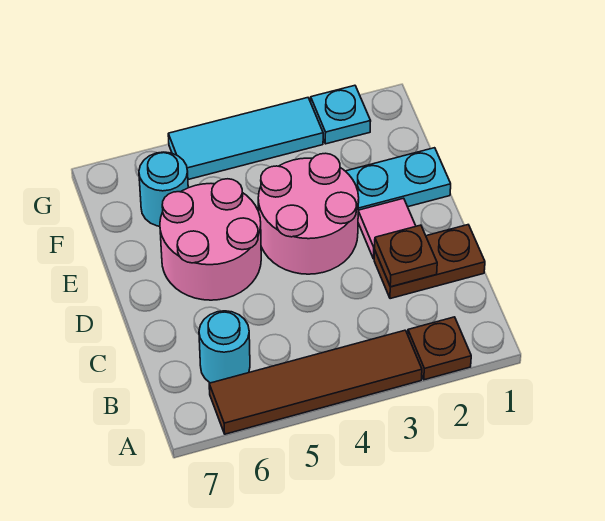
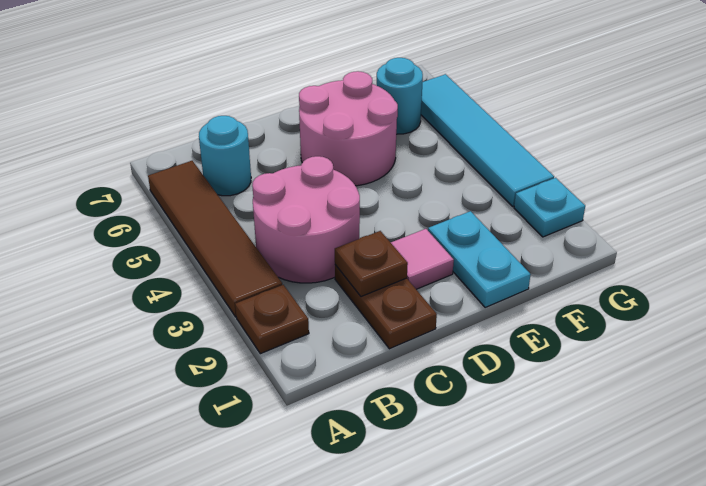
pink round brick D3:E4 level 1 -> pink round brick B3:C4 level 1
cyan tile G3:G5 level 1 -> cyan tile G3:G6 level 1

